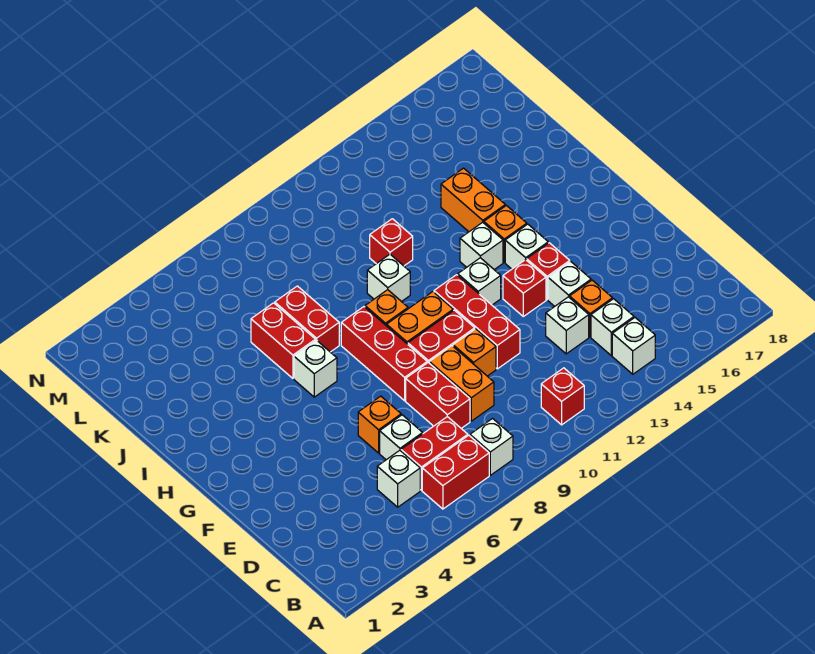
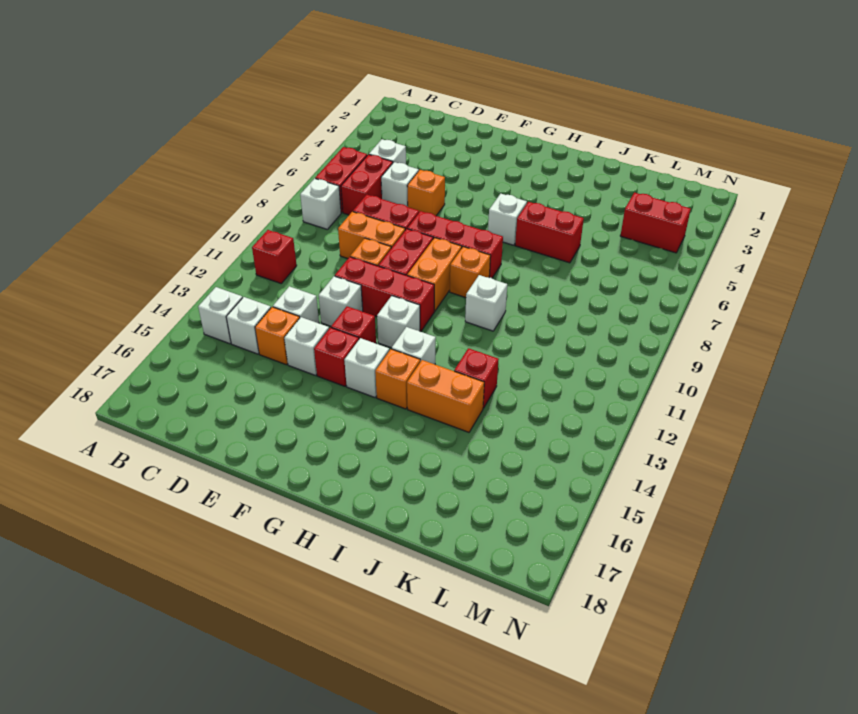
none -> white brick E12 level 1
red brick I7:J7 level 1 -> red brick L4:M4 level 1
red brick J11 level 1 -> red brick J13 level 1

